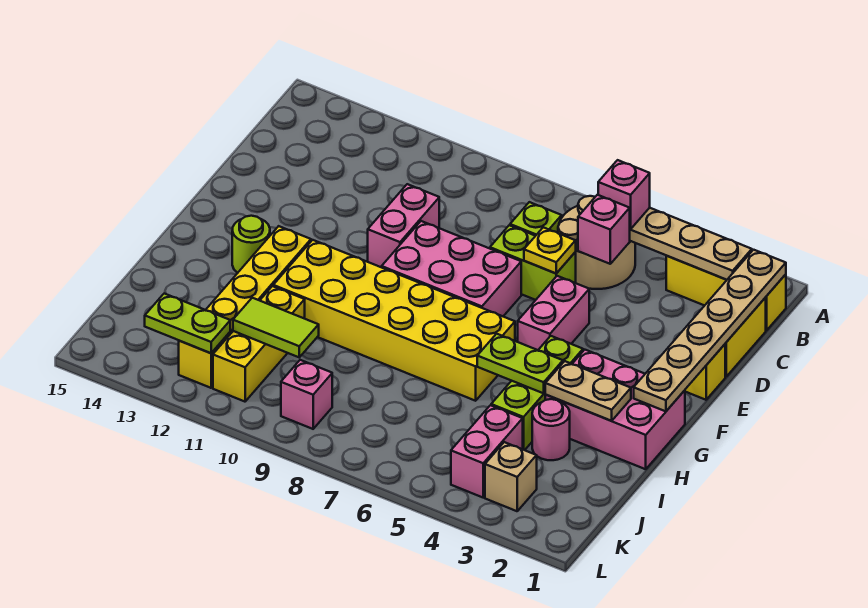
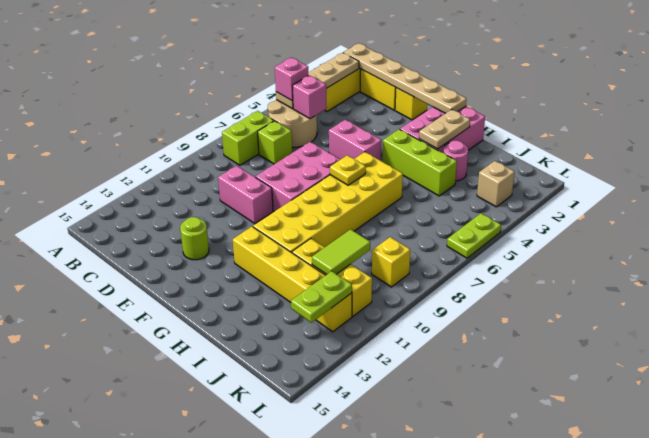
lime brick D6:D7 level 1 -> lime brick B7:B8 level 1
yellow plate D6 level 2 -> yellow plate G7 level 2
lime round brick G13 level 1 -> lime round brick E13 level 1
lime plate H4:H5 level 2 -> lime plate L5:L6 level 1
pink brick J4:K4 level 1 -> none
pink brick K9 level 1 -> yellow brick K9 level 1

